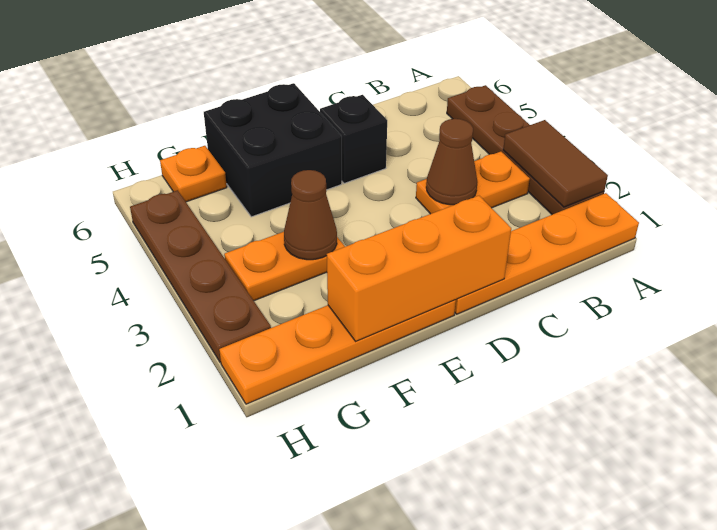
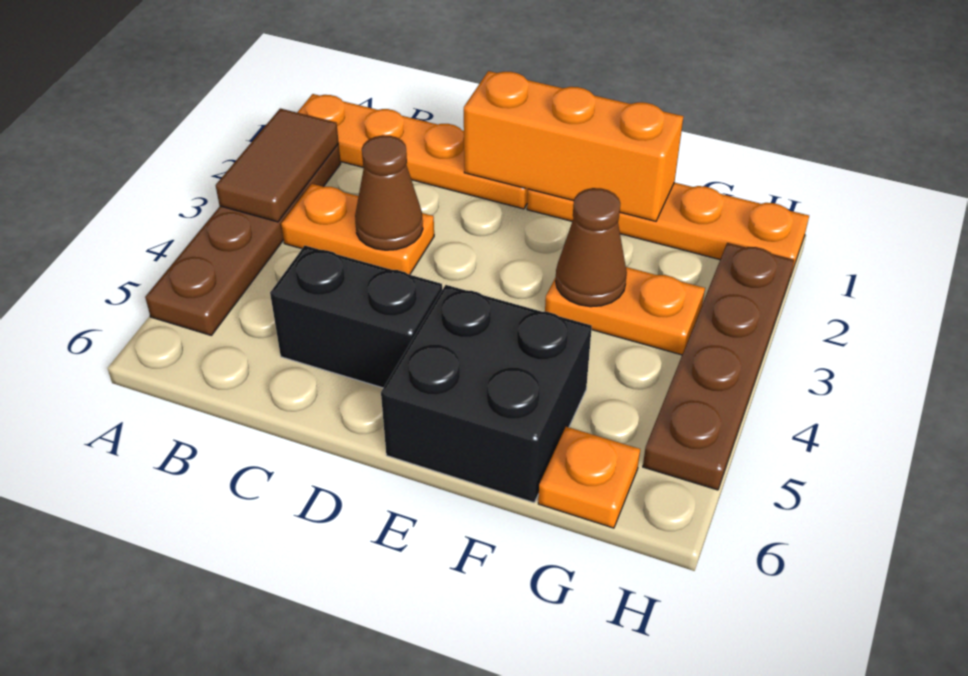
black brick D5 level 1 -> black brick C5:D5 level 1

